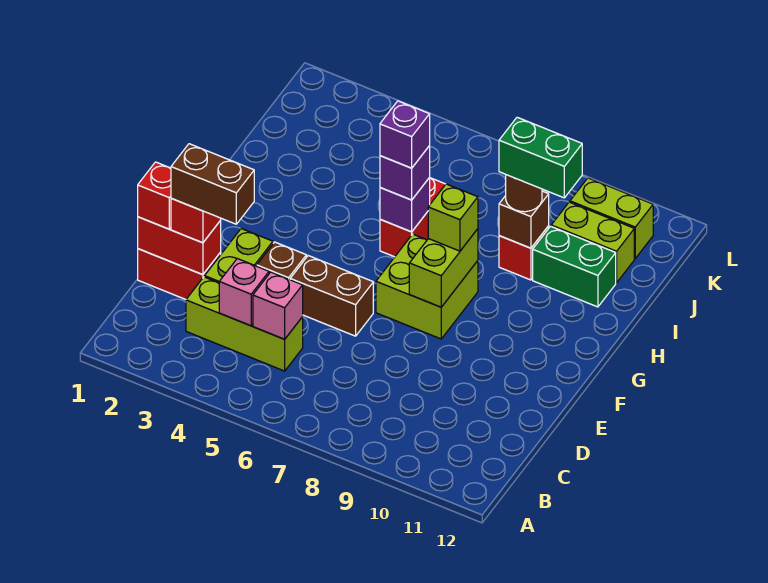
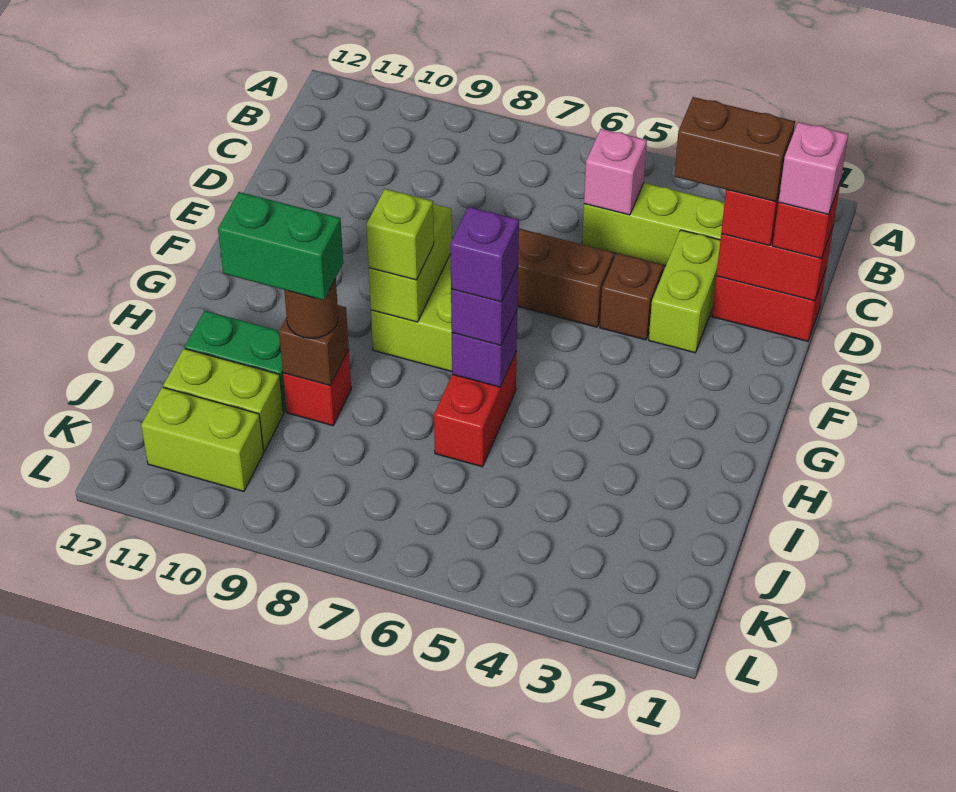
pink brick C4 level 2 -> pink brick D1 level 4

